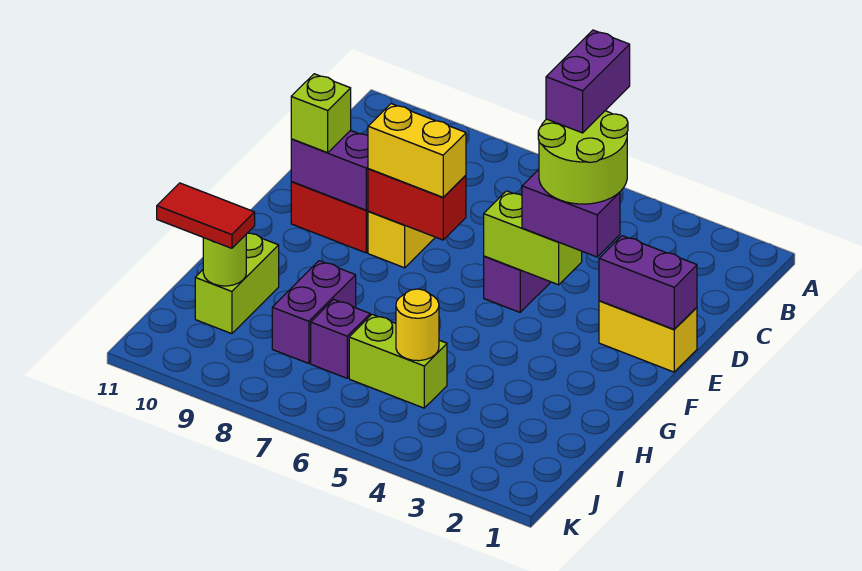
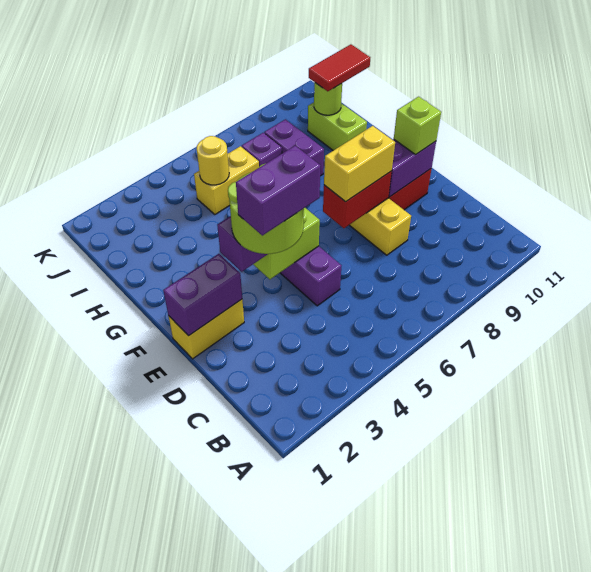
purple brick C4:D4 level 5 -> purple brick D3:D4 level 5
lime brick I5:I6 level 1 -> yellow brick I5:I6 level 1

